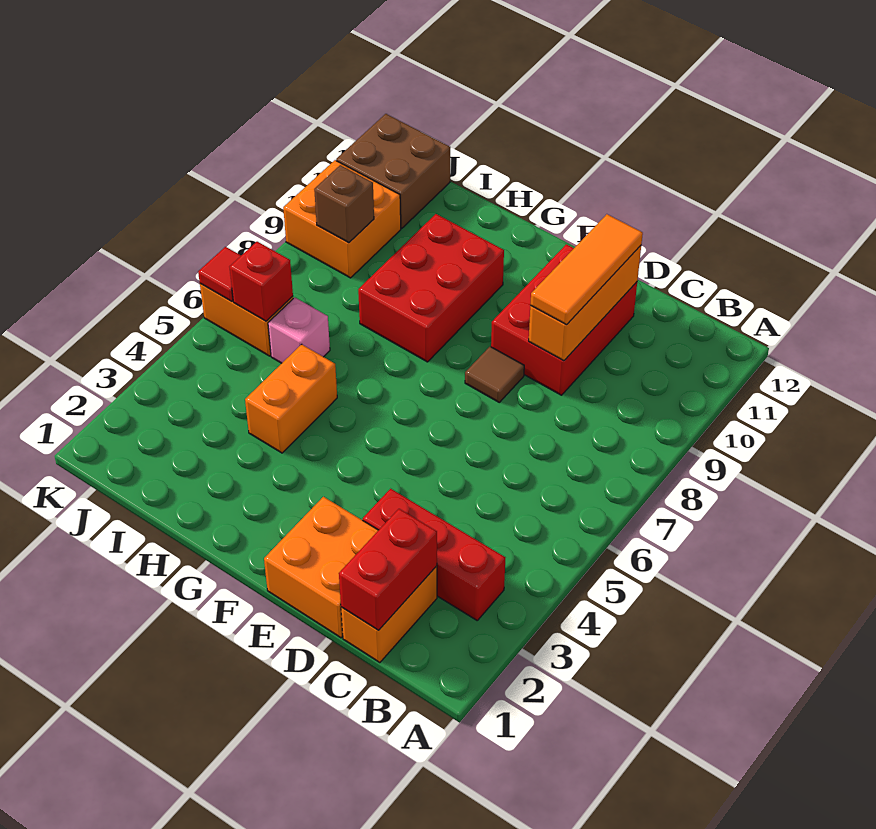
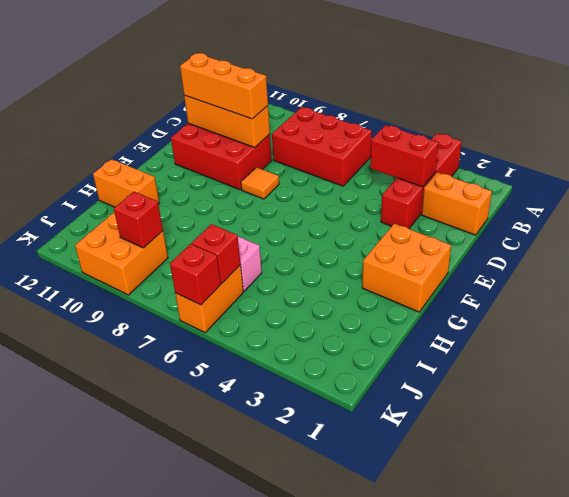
red brick B3:D3 level 1 -> red brick A3:D3 level 1
red brick C1:C2 level 2 -> red brick C3:C4 level 2
orange brick D1:E2 level 1 -> orange brick F1:G2 level 1
orange tile D9:D11 level 3 -> orange brick D9:D11 level 3
brown tile E8 level 1 -> orange tile E8 level 1
red brick G8:H10 level 1 -> red brick B6:C8 level 1
orange brick H4:H5 level 1 -> orange brick H11:H12 level 1
brown brick J9 level 2 -> red brick J9 level 2
brown brick J11:K12 level 1 -> none
red tile K6 level 2 -> red brick K6 level 2

